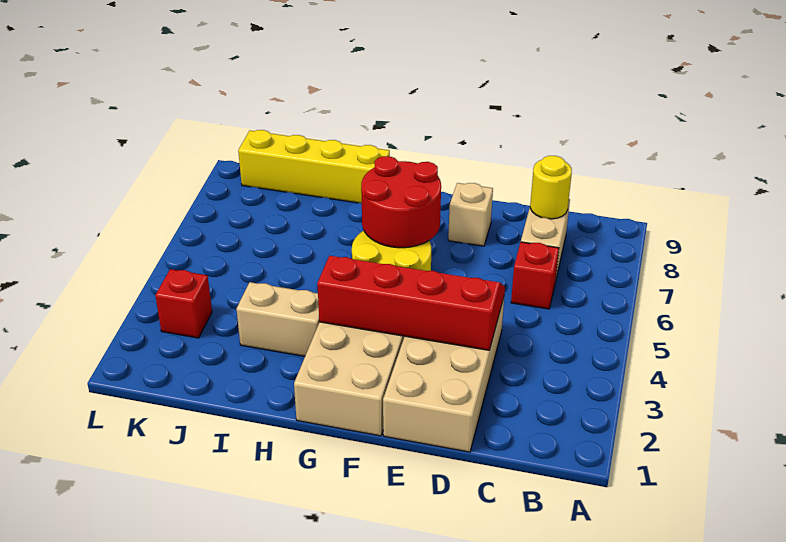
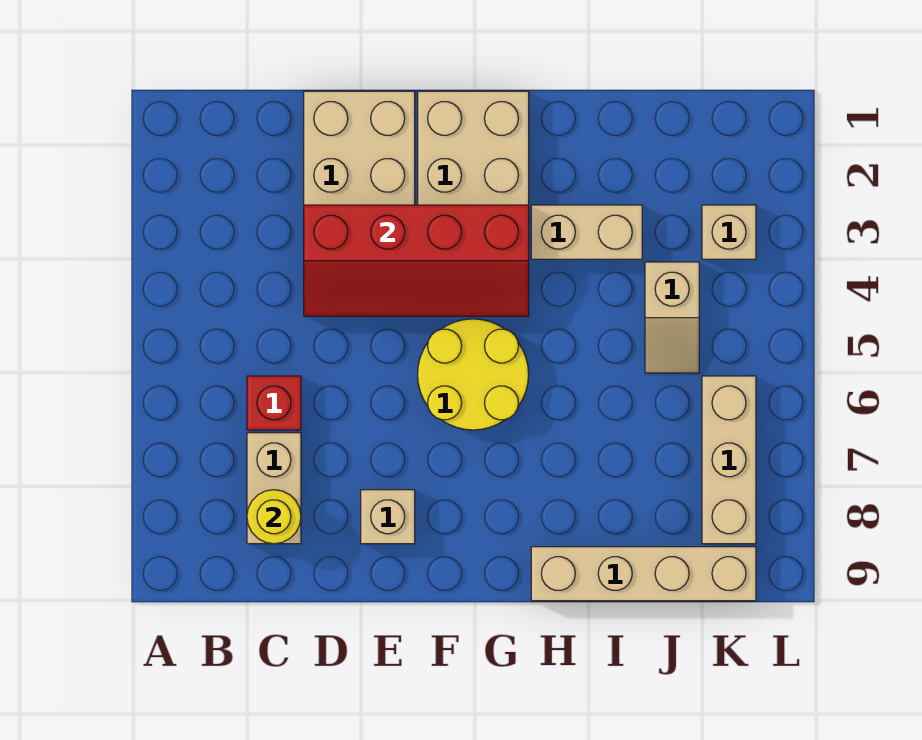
red round brick F6:G7 level 2 -> none
yellow brick H9:K9 level 1 -> tan brick H9:K9 level 1
none -> tan slope J4:J5 level 1 top 4
red brick K3 level 1 -> tan brick K3 level 1
none -> tan brick K6:K8 level 1

